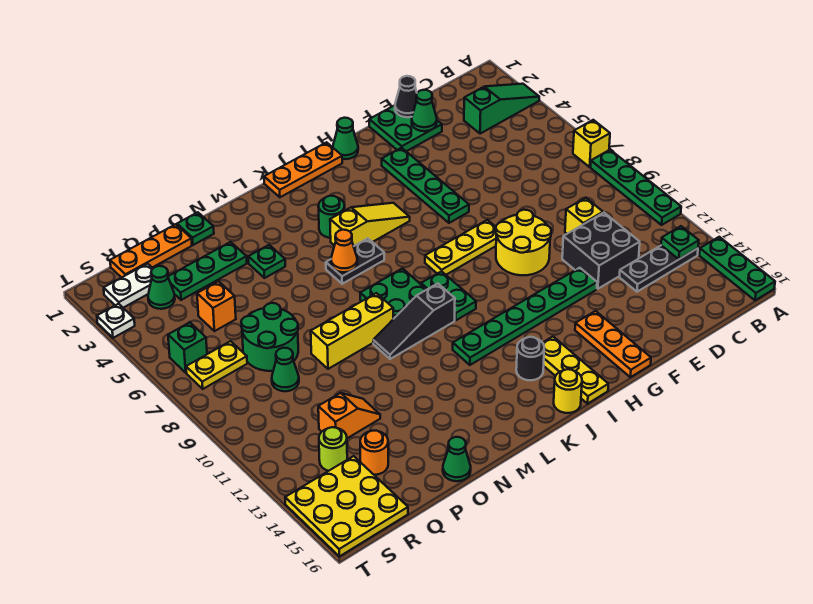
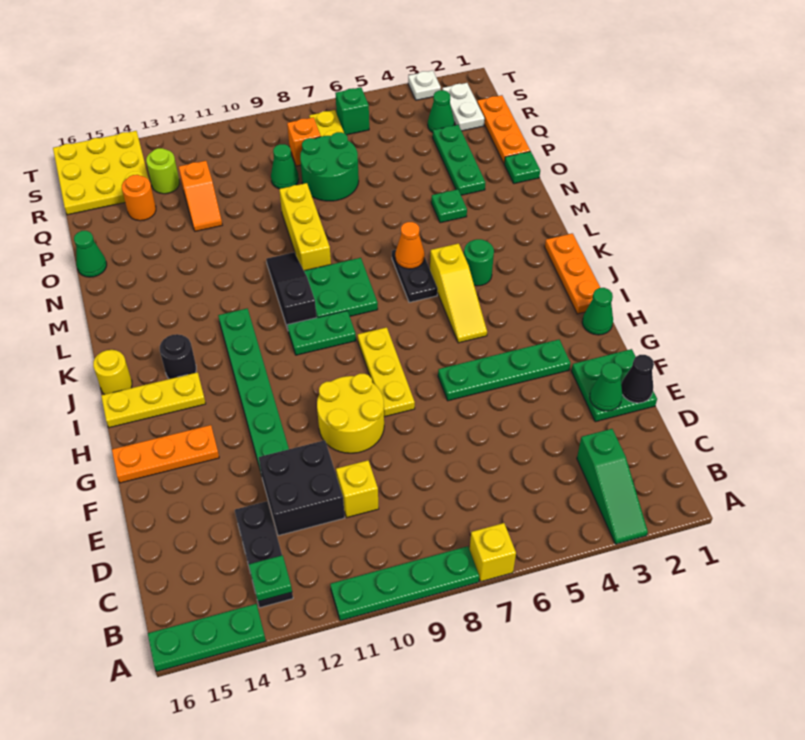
orange brick Q5 level 1 -> orange brick R8 level 1

